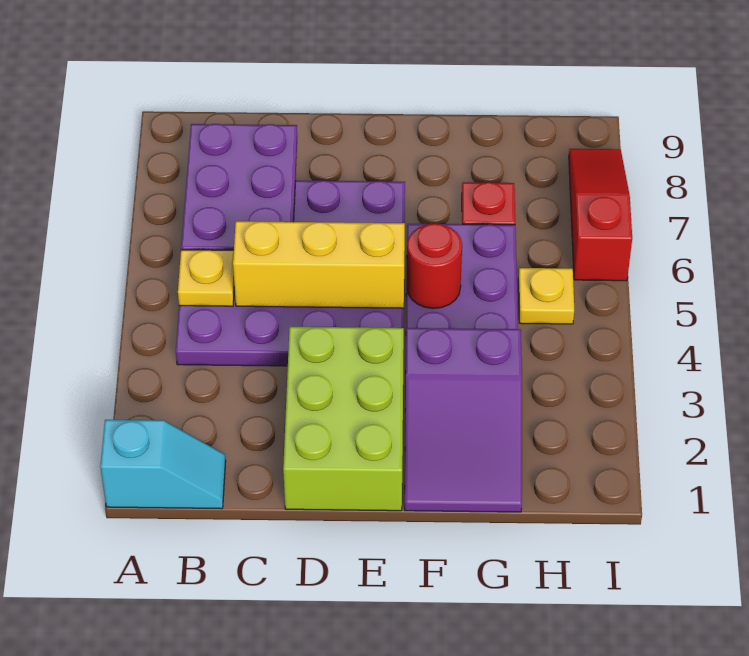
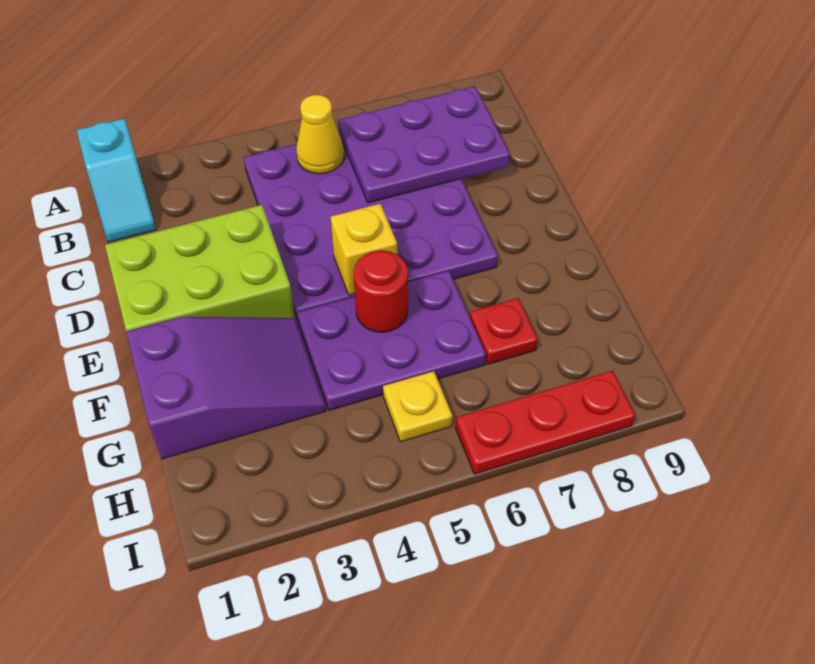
yellow plate B5 level 2 -> yellow cone B5 level 2
yellow brick C5:E5 level 2 -> yellow brick E5 level 2
purple slope F1:G3 level 1 top 3 -> purple slope F1:G3 level 1 top 1
red slope I6:I8 level 1 top 6 -> red plate I6:I8 level 1

